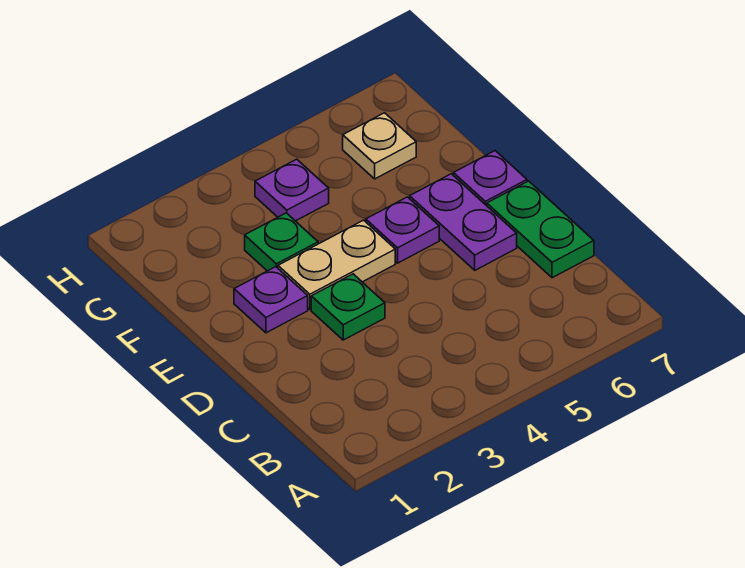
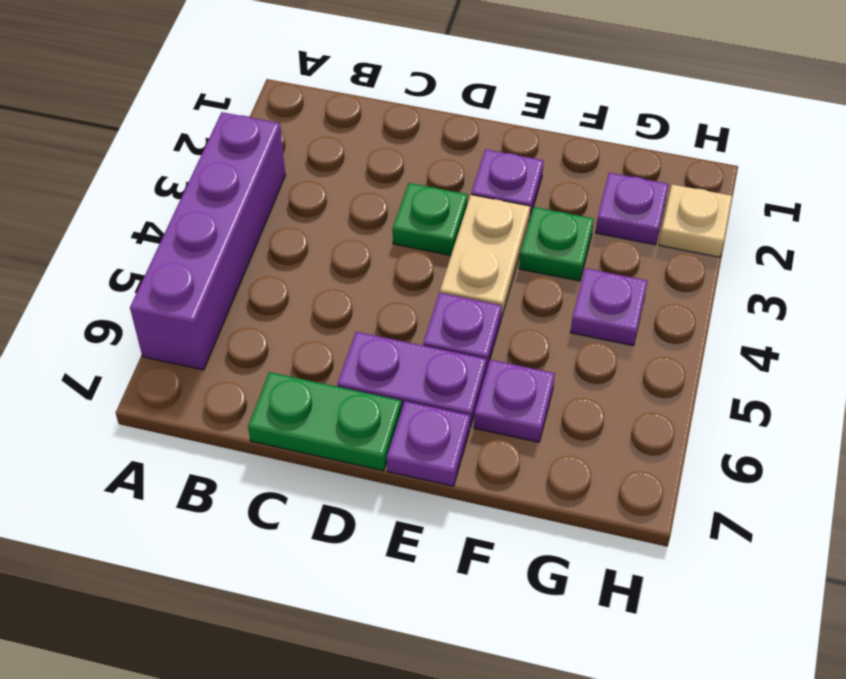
none -> purple brick A3:A6 level 1
none -> purple plate F6 level 1
none -> purple plate G2 level 1
tan plate G6 level 1 -> tan plate H2 level 1

